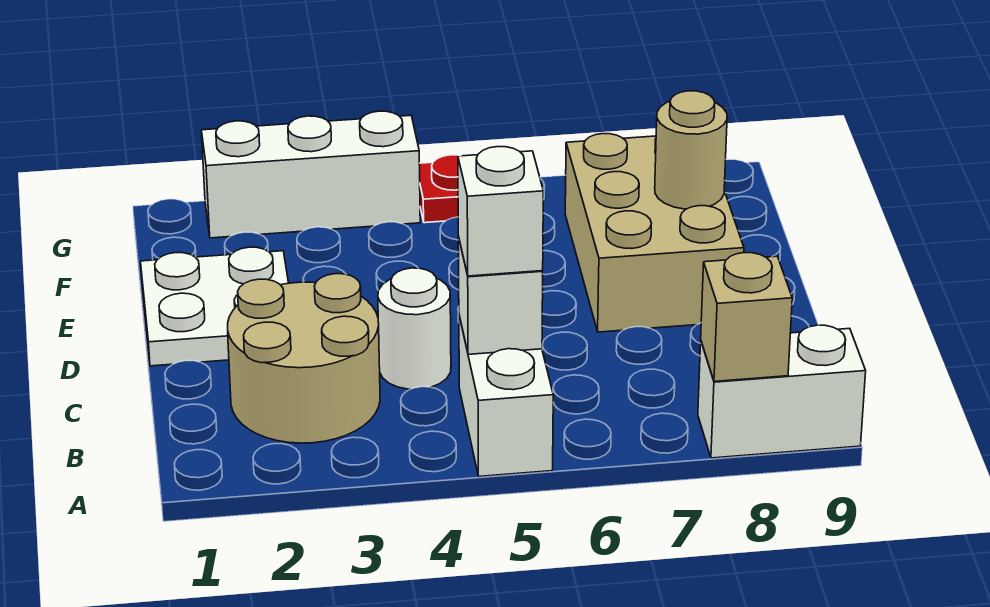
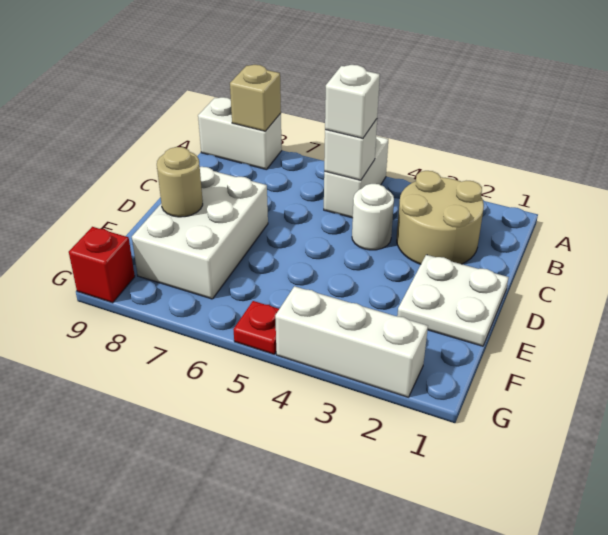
tan brick D7:F8 level 1 -> white brick D7:F8 level 1
none -> red brick G9 level 1

